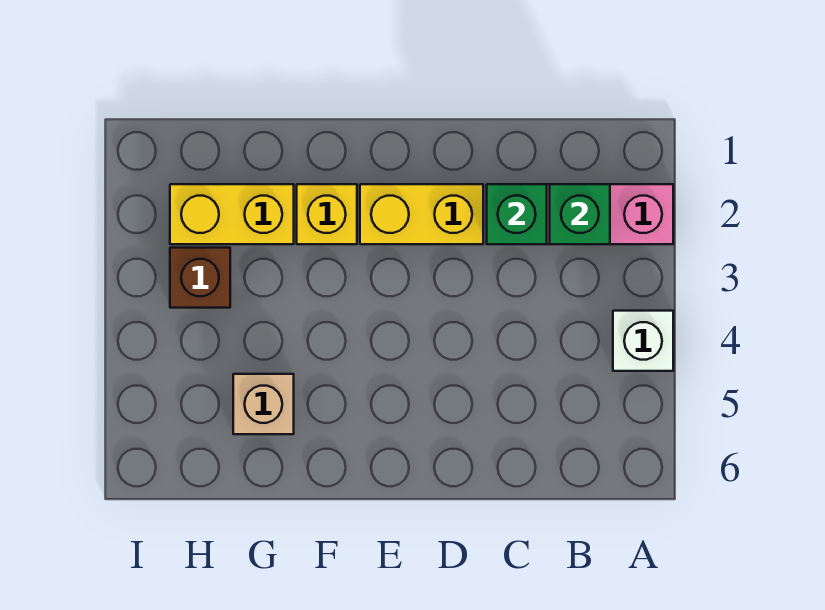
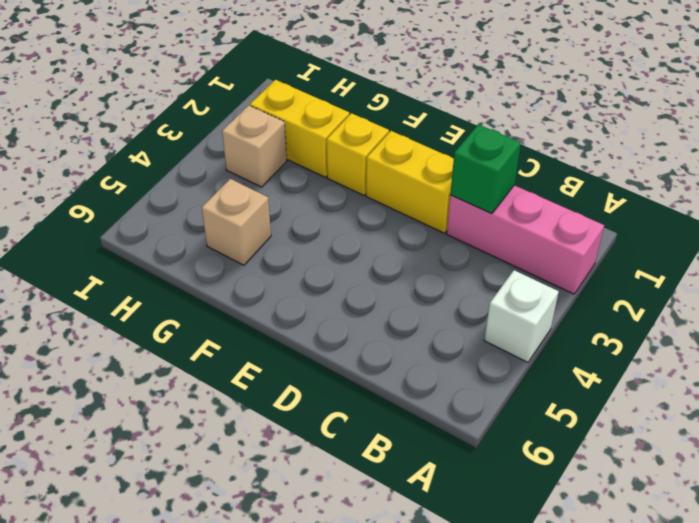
green brick B2 level 2 -> none
brown brick H3 level 1 -> tan brick H3 level 1

